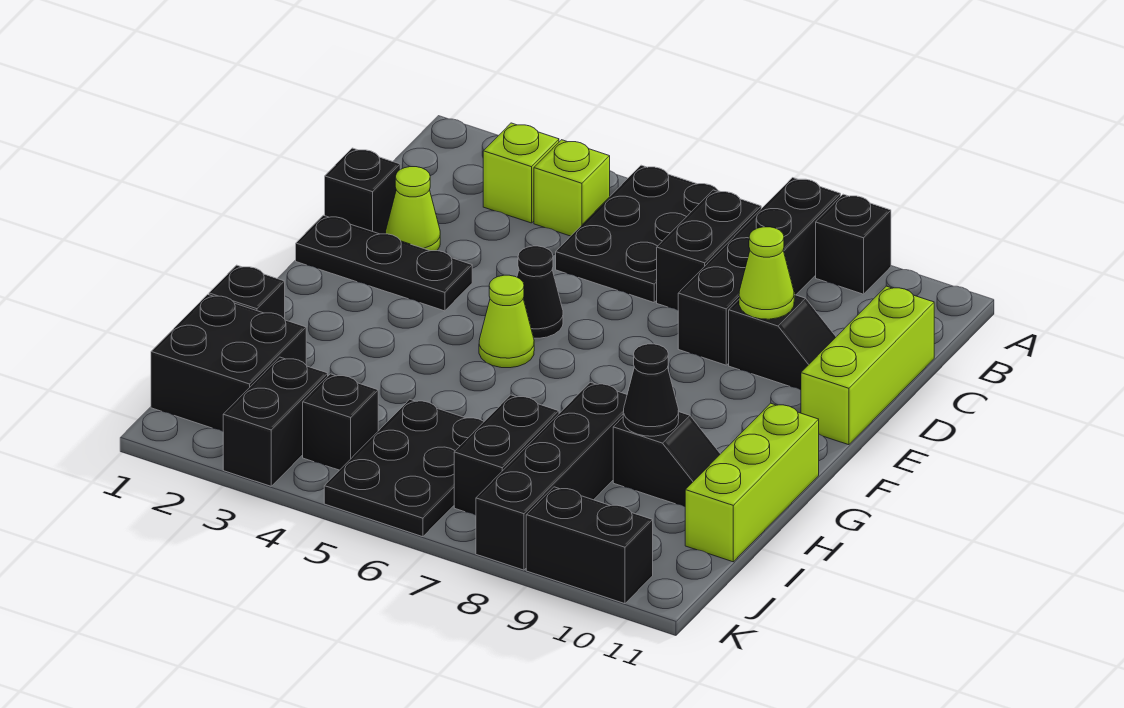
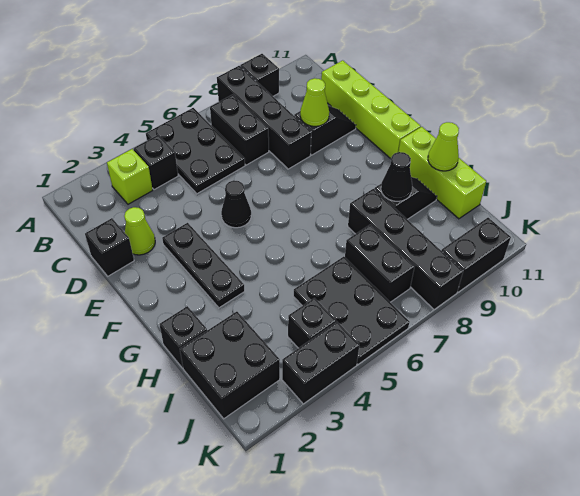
lime brick B4 level 1 -> black brick B4 level 1
lime brick C11:E11 level 1 -> lime brick C11:F11 level 1
black plate E1:E3 level 1 -> black plate E3:G3 level 1
lime cone F5 level 1 -> lime cone H11 level 2
black brick J3:K3 level 1 -> black brick K3:K4 level 1

